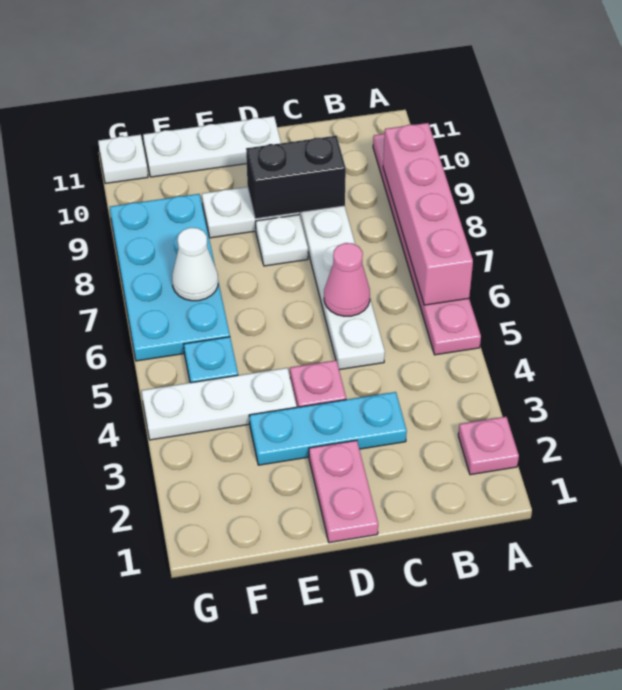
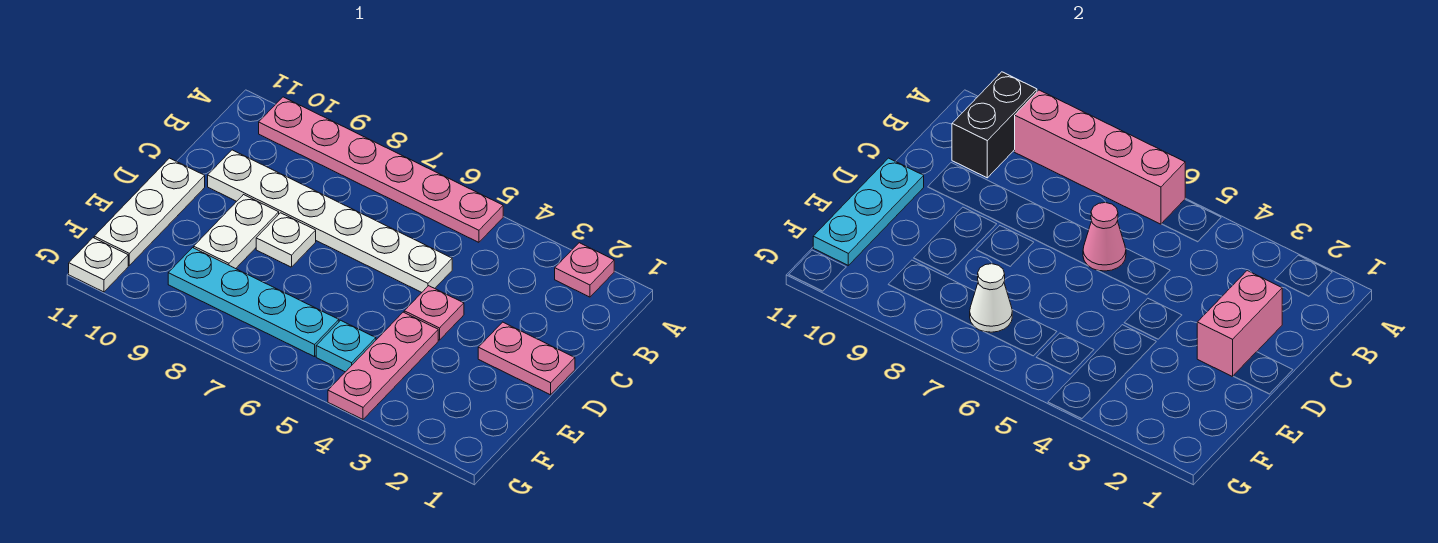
none -> pink brick C2:D2 level 2
cyan plate C3:E3 level 1 -> cyan plate D11:F11 level 2
black brick C9:D9 level 2 -> black brick A10:B10 level 2
white plate E4:G4 level 1 -> pink plate E4:G4 level 1
cyan plate F6:G9 level 1 -> cyan plate F6:F9 level 1

